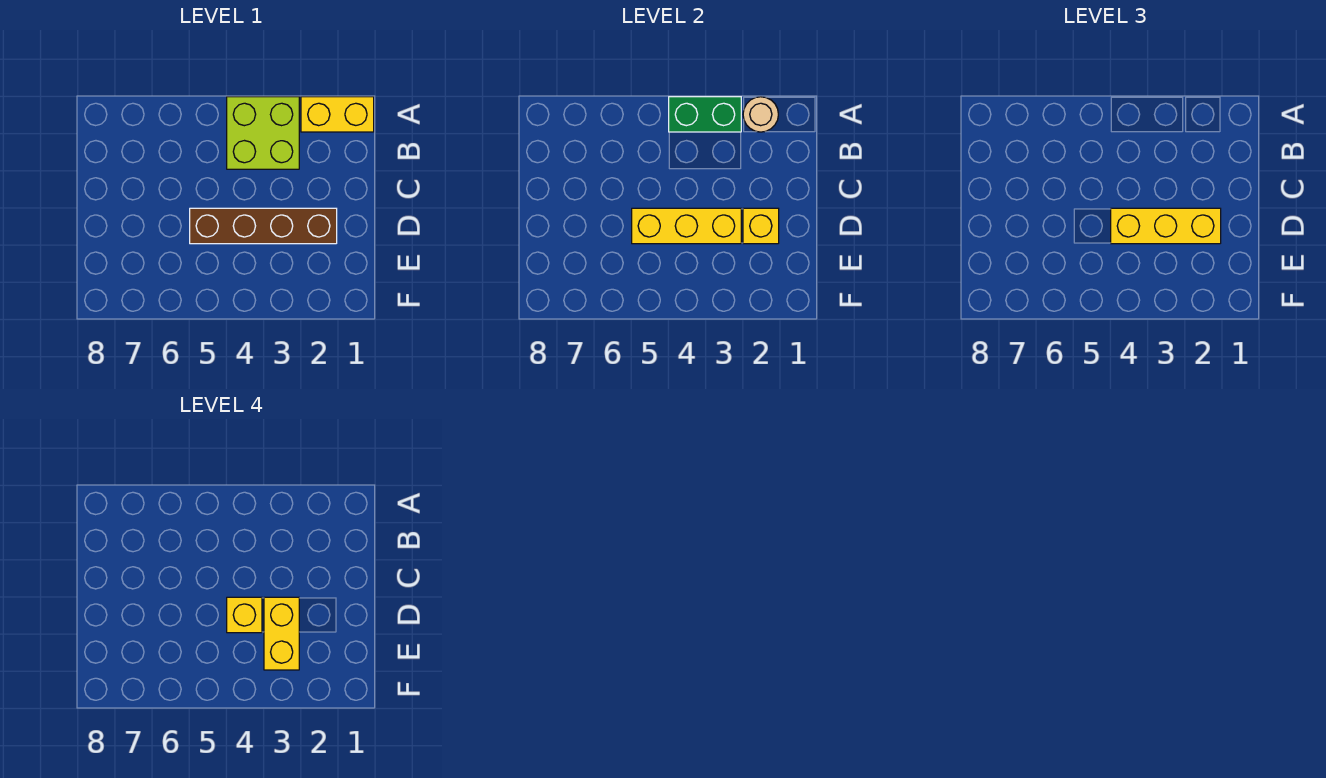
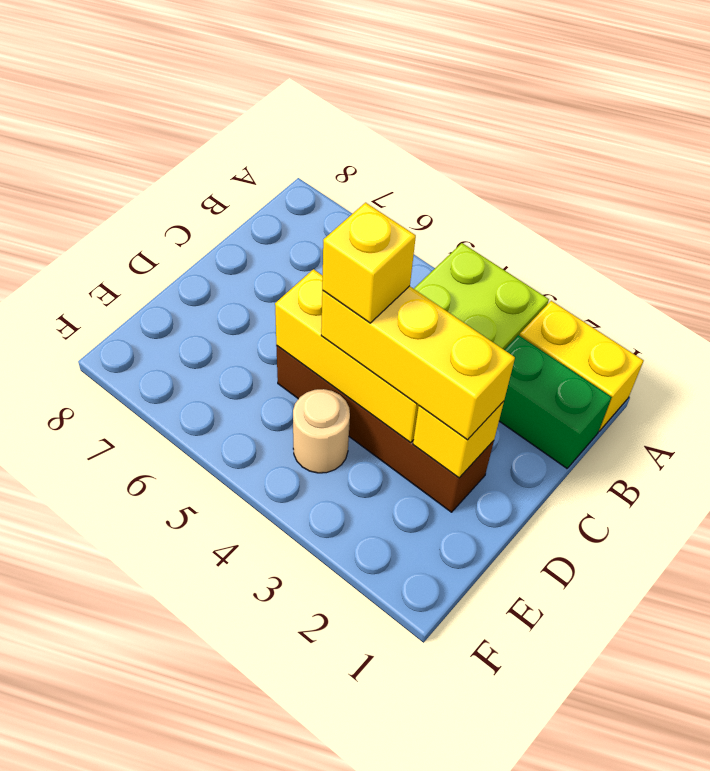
tan round brick A2 level 2 -> tan round brick E4 level 1
green brick A3:A4 level 2 -> green brick B1:B2 level 1
yellow brick D3:E3 level 4 -> none

